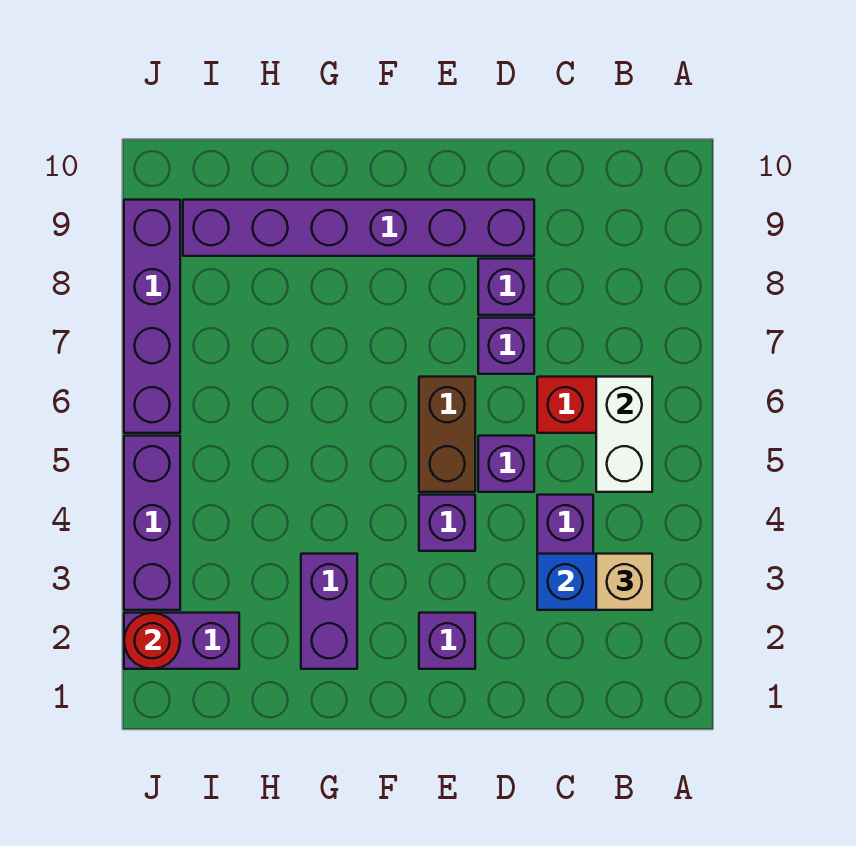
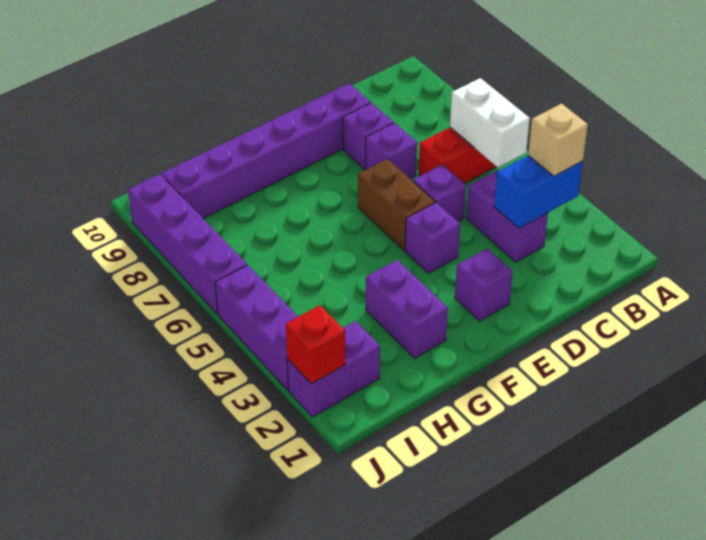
red round brick J2 level 2 -> red brick J2 level 2

